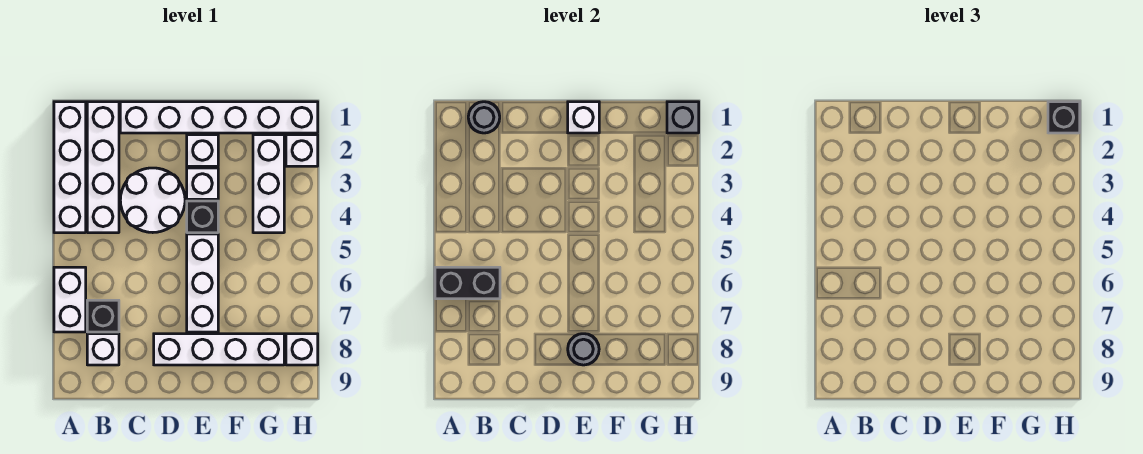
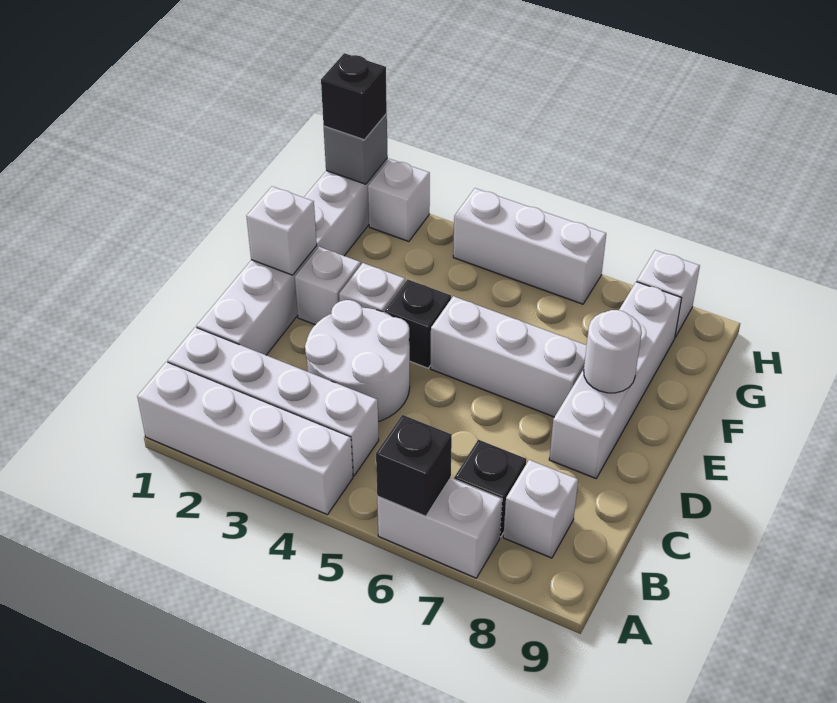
black brick A6:B6 level 2 -> black brick A6 level 2
grey round brick B1 level 2 -> none
grey round brick E8 level 2 -> white round brick E8 level 2
white brick G2:G4 level 1 -> white brick H4:H6 level 1

